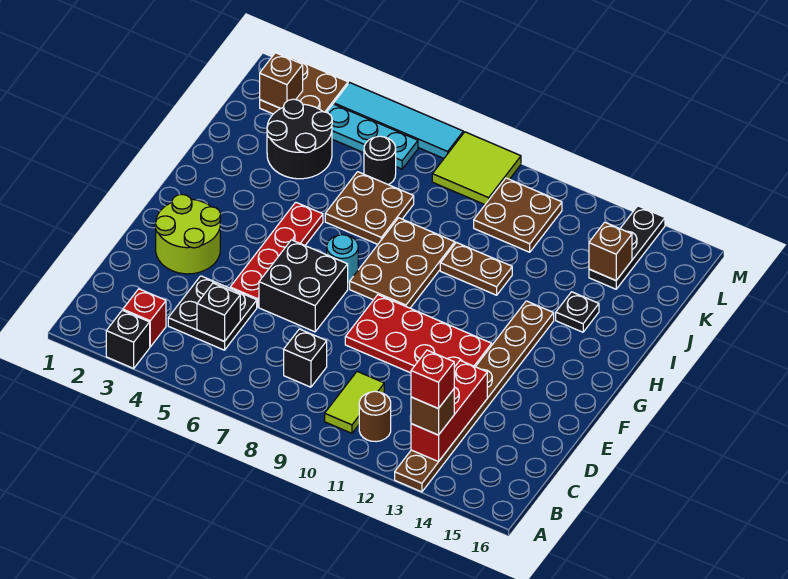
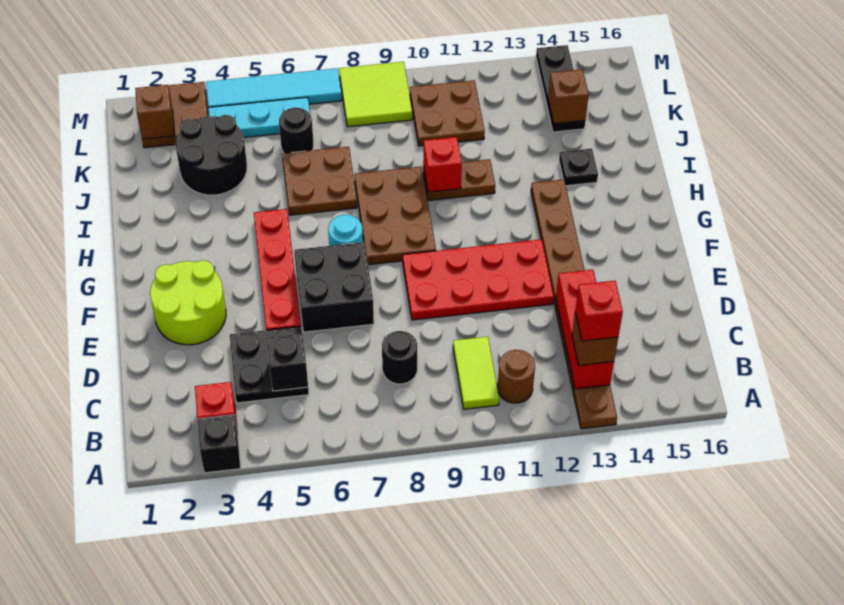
black brick C8 level 1 -> black round brick C8 level 1
none -> red brick I10 level 2

